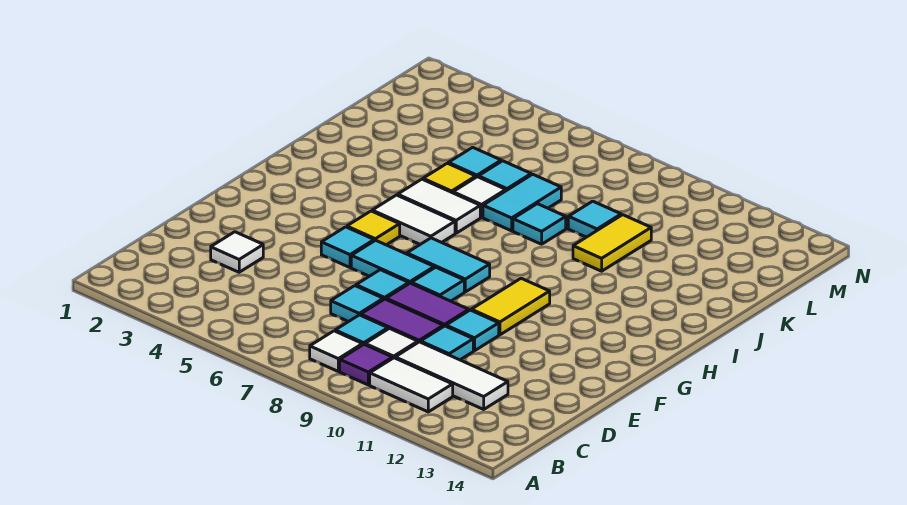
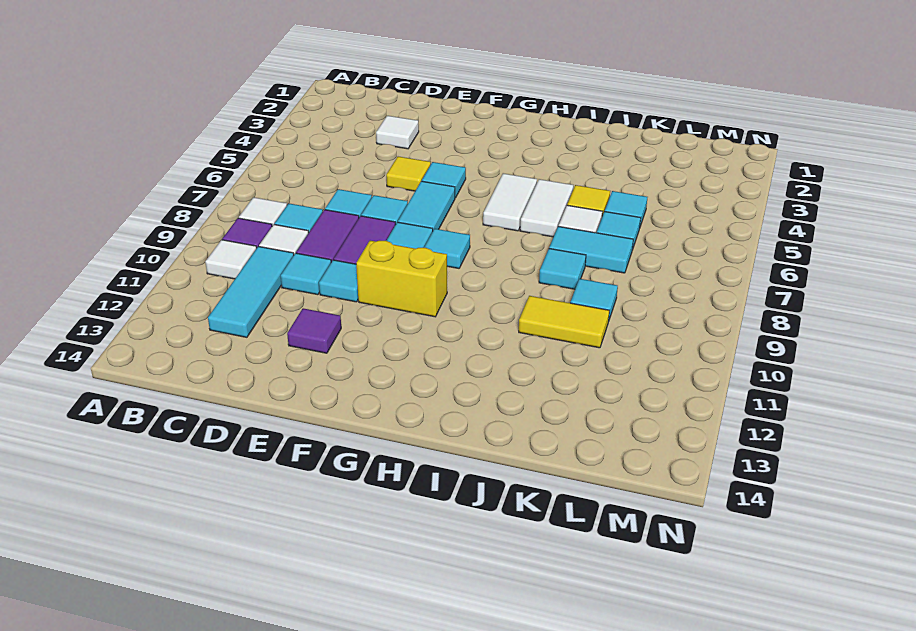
white tile B10:B11 level 1 -> white tile B10 level 1
white tile C10:C12 level 1 -> cyan tile C10:C12 level 1
none -> purple tile E12 level 1
yellow tile F10:G10 level 1 -> yellow brick F10:G10 level 1
yellow tile G5 level 1 -> yellow tile E5 level 1
cyan tile G7:G8 level 1 -> cyan tile G8 level 1

